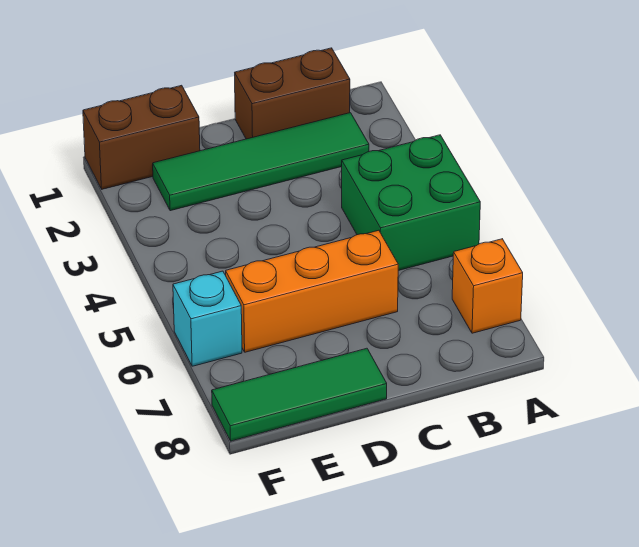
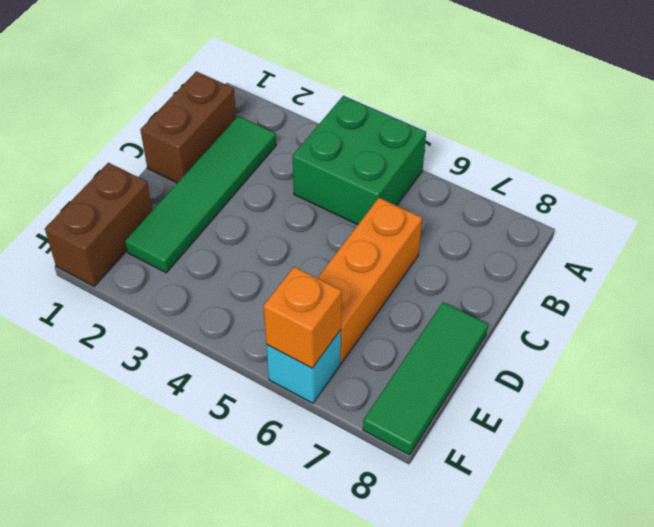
orange brick A7 level 1 -> orange brick F6 level 2

